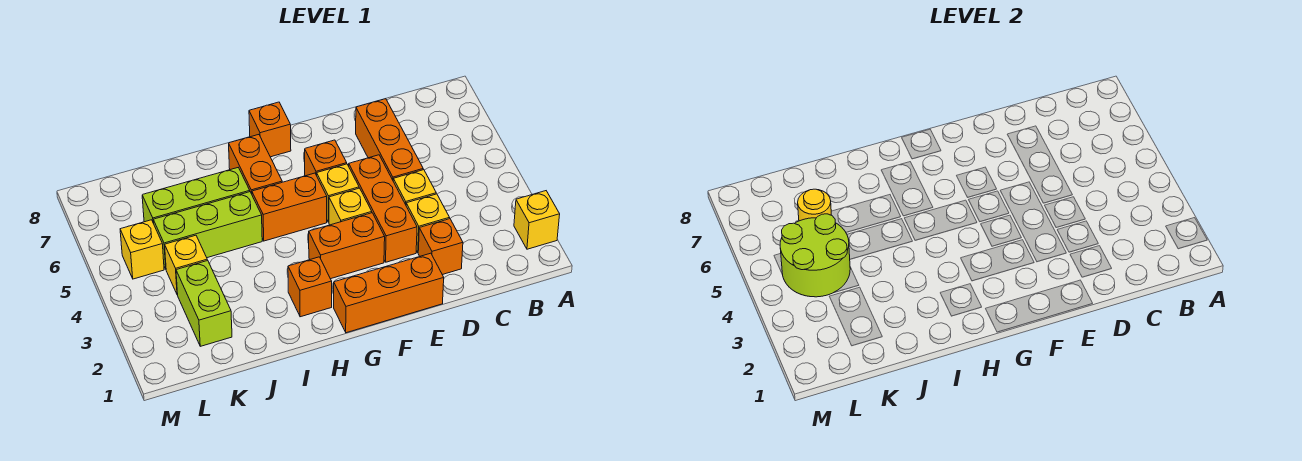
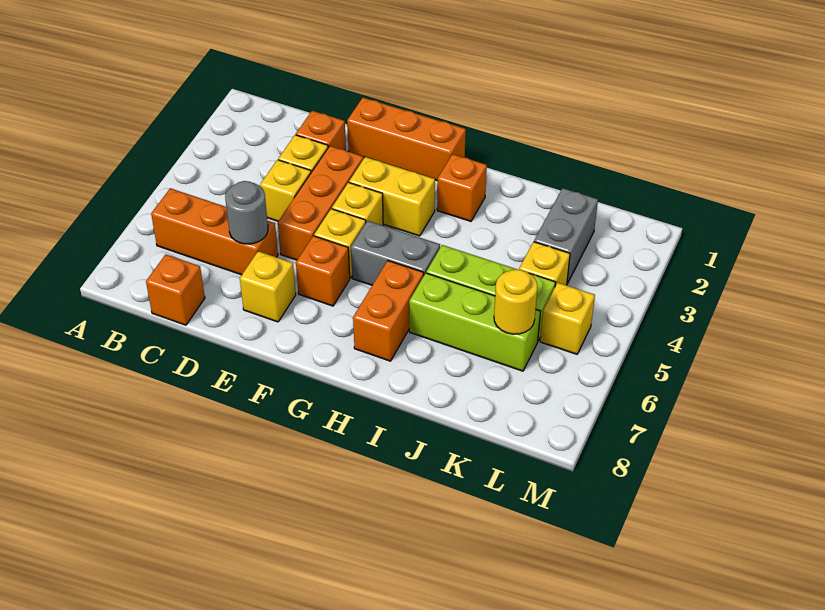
yellow brick A2 level 1 -> yellow brick E7 level 1
orange brick D5:D7 level 1 -> orange brick B6:D6 level 1
none -> grey round brick D6 level 2
orange brick F3:G3 level 1 -> yellow brick F3:G3 level 1
orange brick G5:H5 level 1 -> grey brick G5:H5 level 1
orange brick G8 level 1 -> orange brick C8 level 1
lime brick K2:K3 level 1 -> grey brick K2:K3 level 1
lime round brick K4:L5 level 2 -> none

